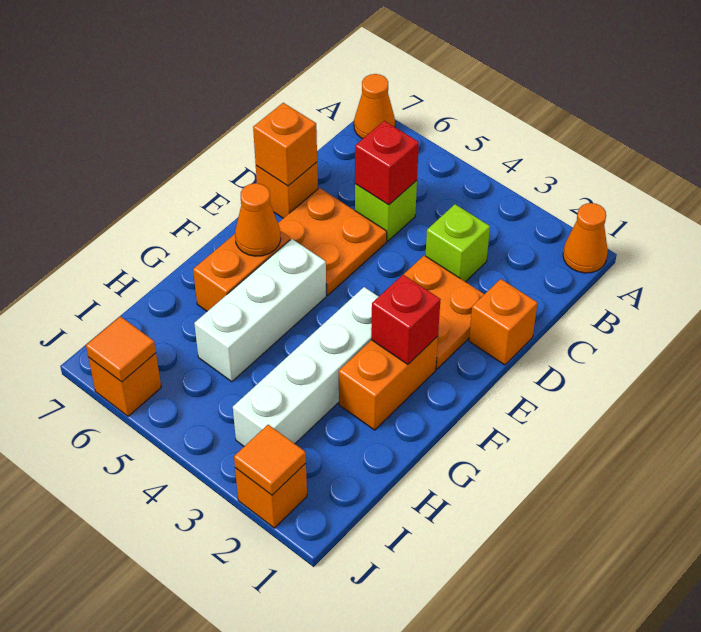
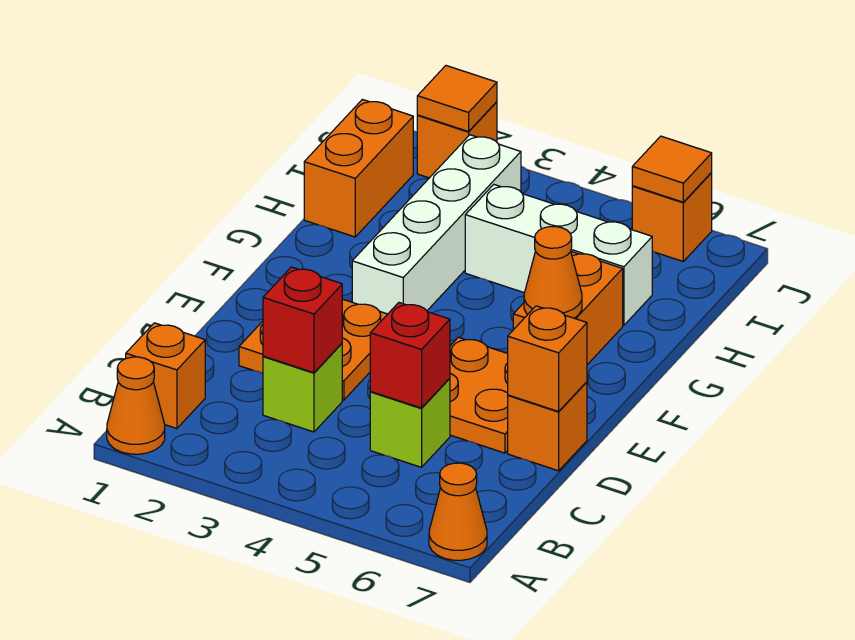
orange brick D1 level 1 -> orange brick B1 level 1
orange brick F2:G2 level 1 -> orange brick H1:I1 level 1
red brick F2 level 2 -> red brick C3 level 2
white brick F5:H5 level 1 -> white brick H4:H6 level 1

